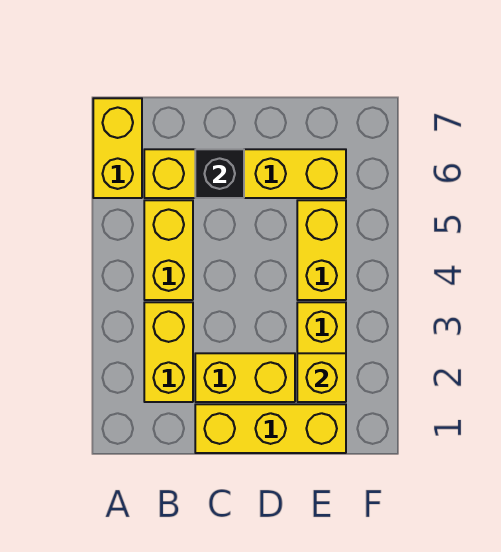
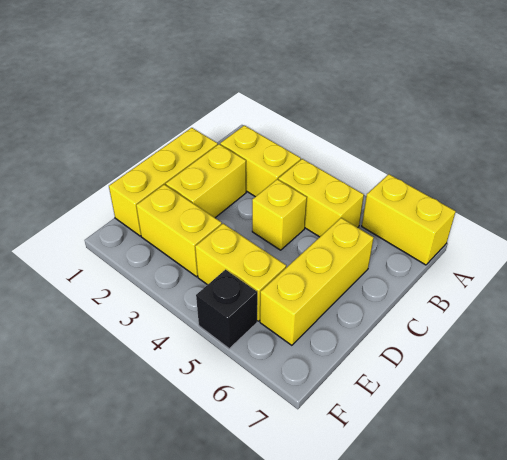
yellow brick B6:E6 level 1 -> yellow brick C6:E6 level 1
black brick C6 level 2 -> black brick F5 level 1
yellow brick E2 level 2 -> yellow brick C4 level 1

